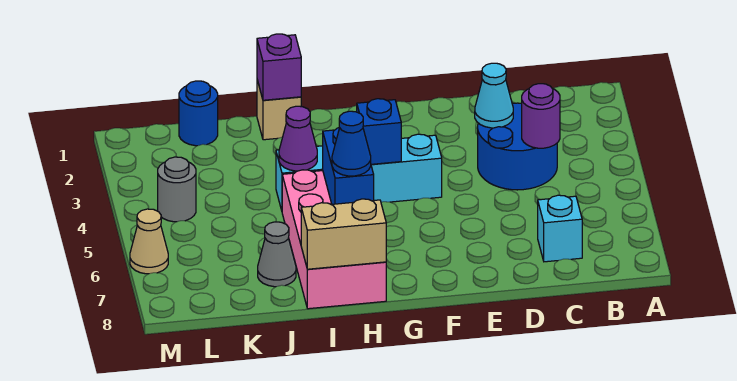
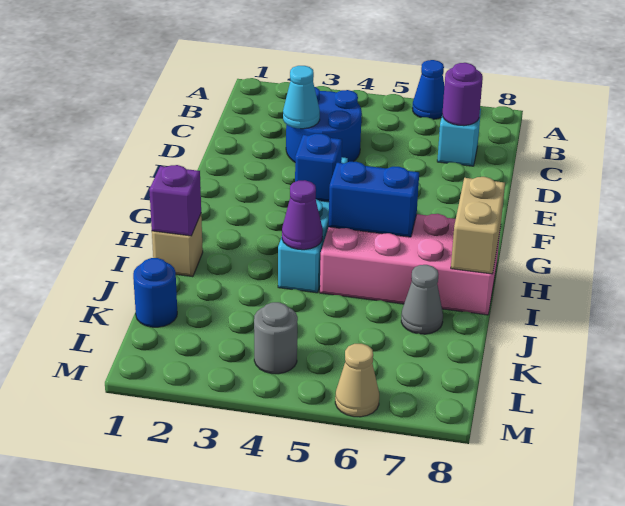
purple round brick C4 level 2 -> purple round brick C7 level 2
blue cone H6 level 3 -> blue cone A6 level 1

